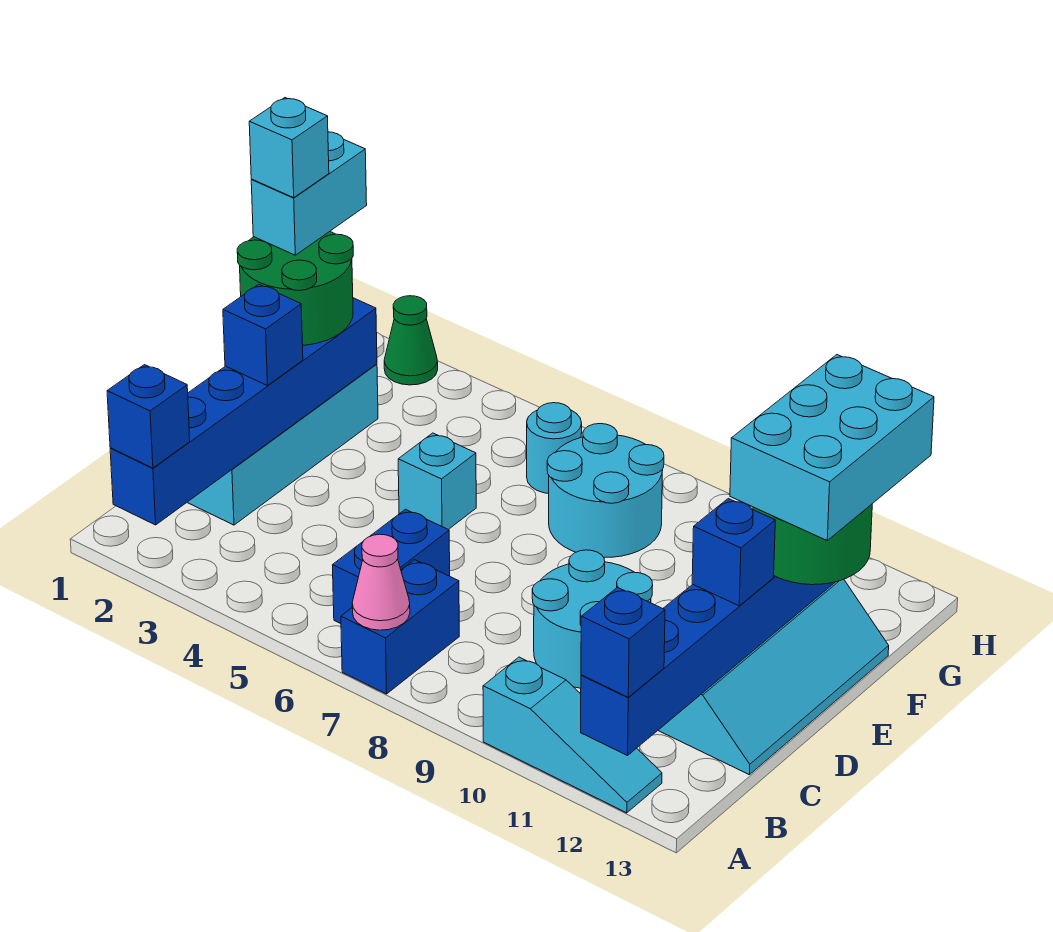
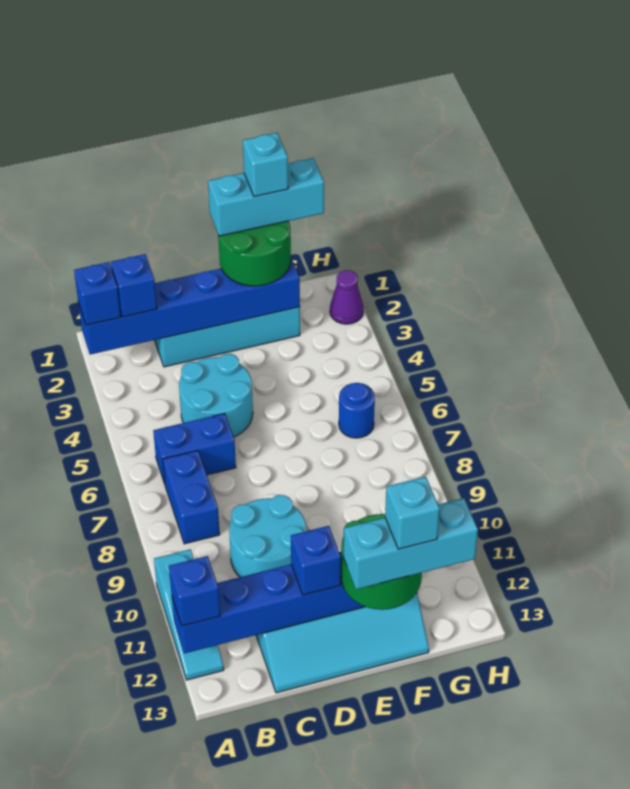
blue brick A7:B7 level 1 -> blue brick B7:B8 level 1
pink cone A7 level 2 -> none
blue brick D2 level 3 -> blue brick B2 level 3
cyan brick E5 level 1 -> cyan brick F13 level 5
cyan brick E12:G13 level 4 -> cyan brick E13:G13 level 4
cyan brick F1:G1 level 4 -> cyan brick E1:G1 level 4
cyan round brick F7:G8 level 1 -> cyan round brick C4:D5 level 1
cyan round brick G6 level 1 -> blue round brick G6 level 1
green cone H2 level 1 -> purple cone H2 level 1

